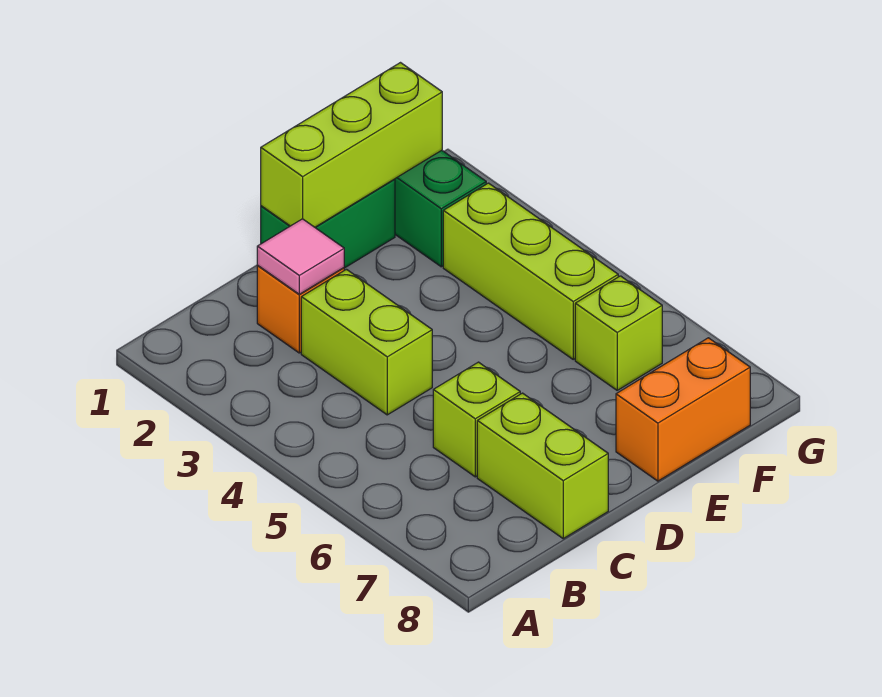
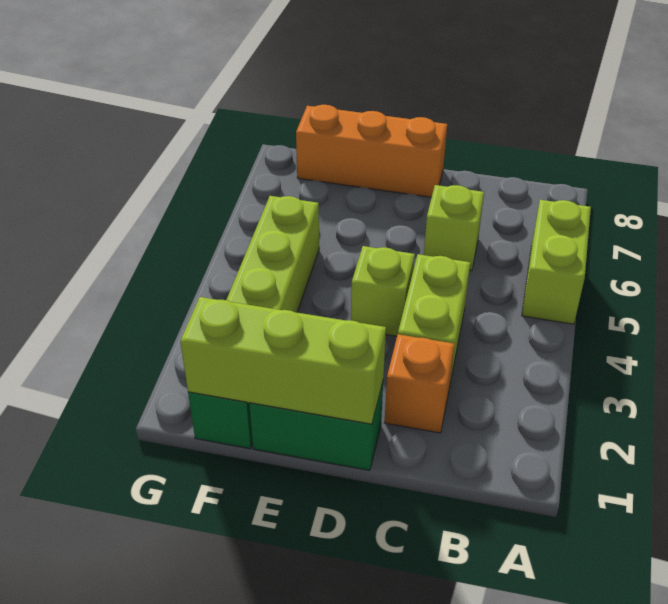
pink tile C2 level 2 -> none
lime brick C7:C8 level 1 -> lime brick A5:A6 level 1
orange brick E8:F8 level 1 -> orange brick D8:F8 level 1
lime brick F6 level 1 -> lime brick D4 level 1

